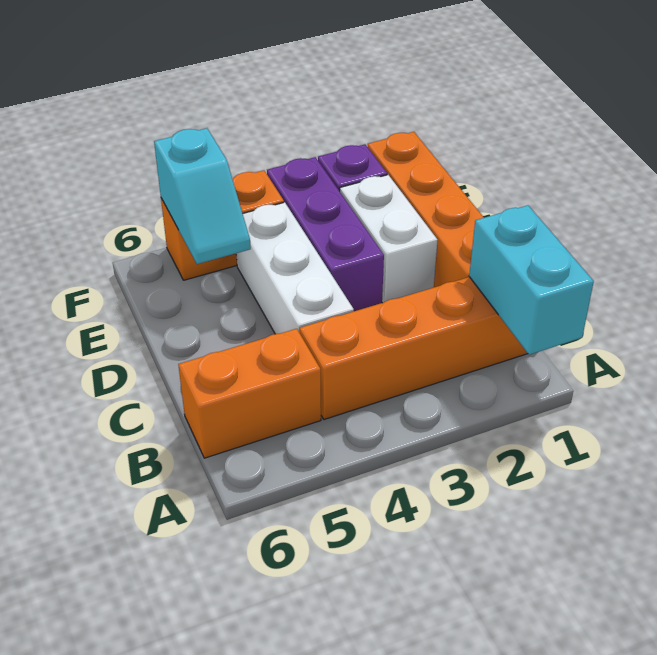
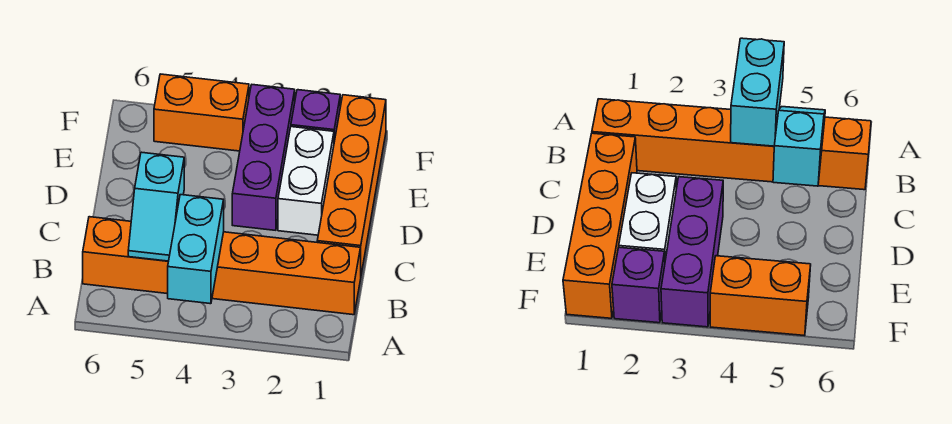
cyan brick A1:B1 level 2 -> cyan brick A4:B4 level 2
white brick C4:E4 level 1 -> none
cyan slope E5:F5 level 2 top F -> cyan slope B5:C5 level 2 top C

